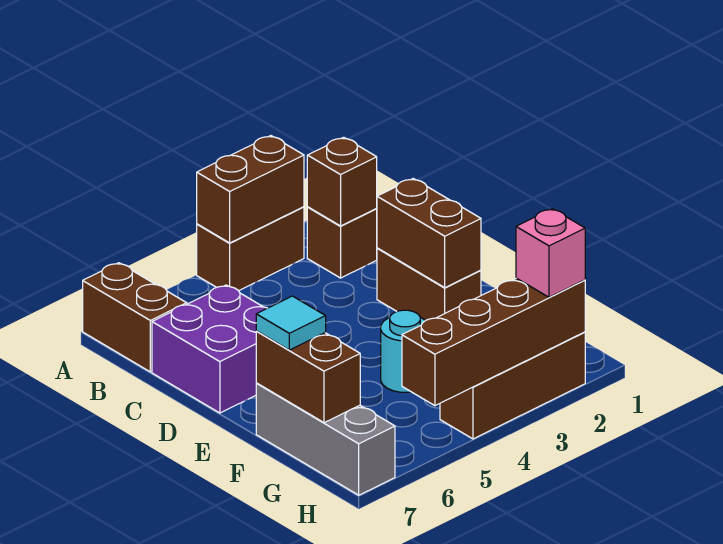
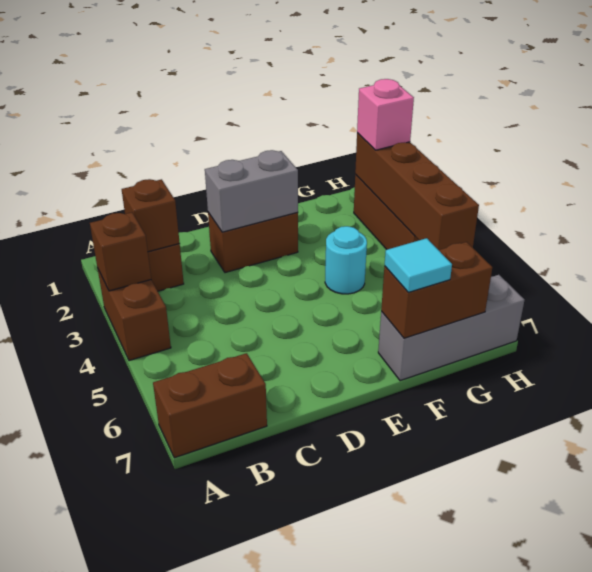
brown brick A3:A4 level 2 -> brown brick A3 level 2
purple brick C6:D7 level 1 -> none
brown brick D2:E2 level 2 -> grey brick D2:E2 level 2

